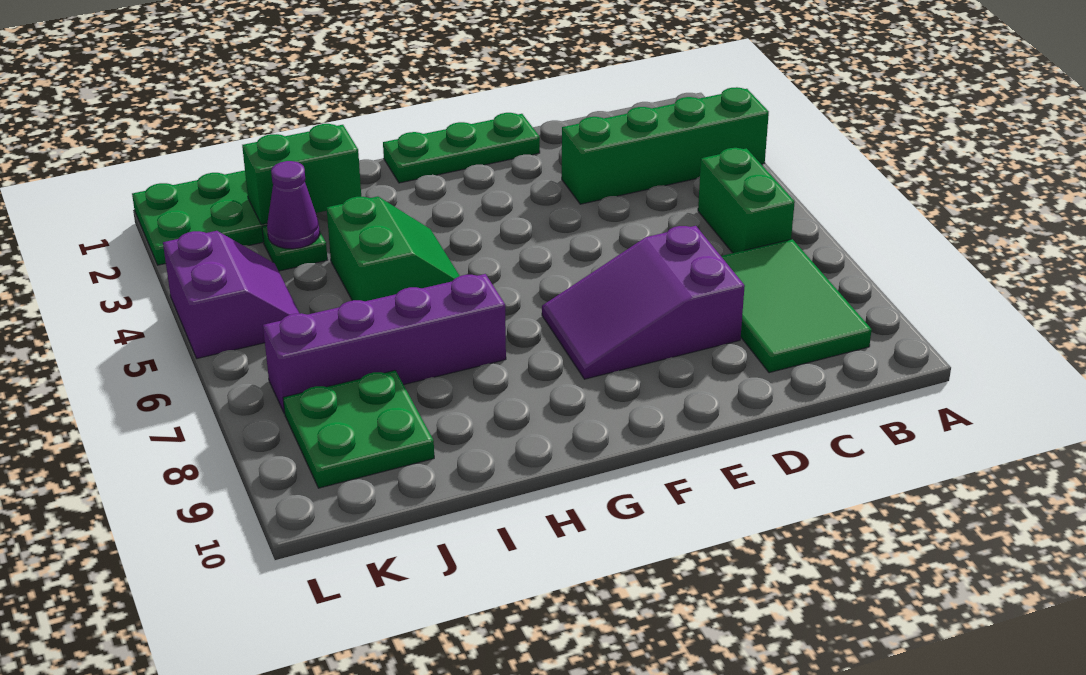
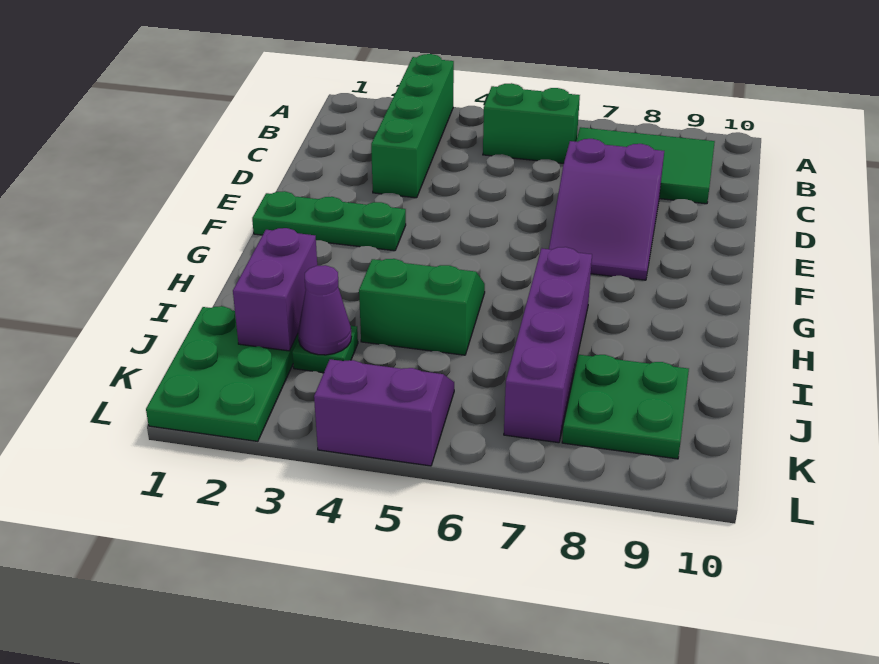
green plate E1:G1 level 1 -> green plate F1:F3 level 1
green brick I2:J2 level 2 -> purple brick I2:J2 level 2

